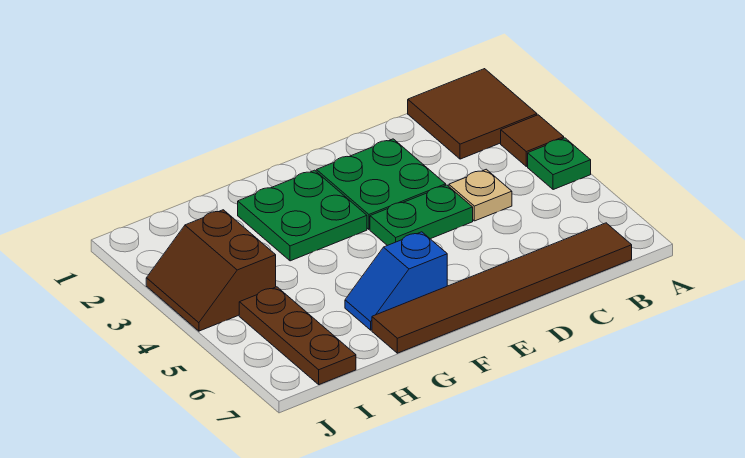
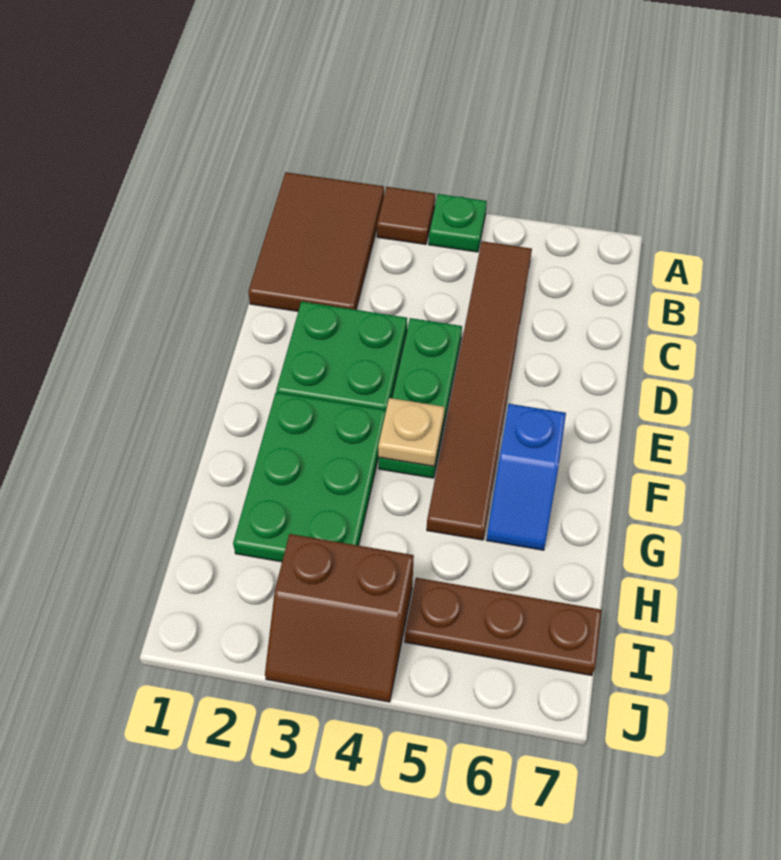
brown tile A1:B2 level 1 -> brown tile A1:C2 level 1
brown tile B7:G7 level 1 -> brown tile B5:G5 level 1
tan plate C4 level 1 -> tan plate F4 level 2
green plate D4:E4 level 1 -> green plate D4:F4 level 1
green plate F2:G3 level 1 -> green plate F2:H3 level 1

